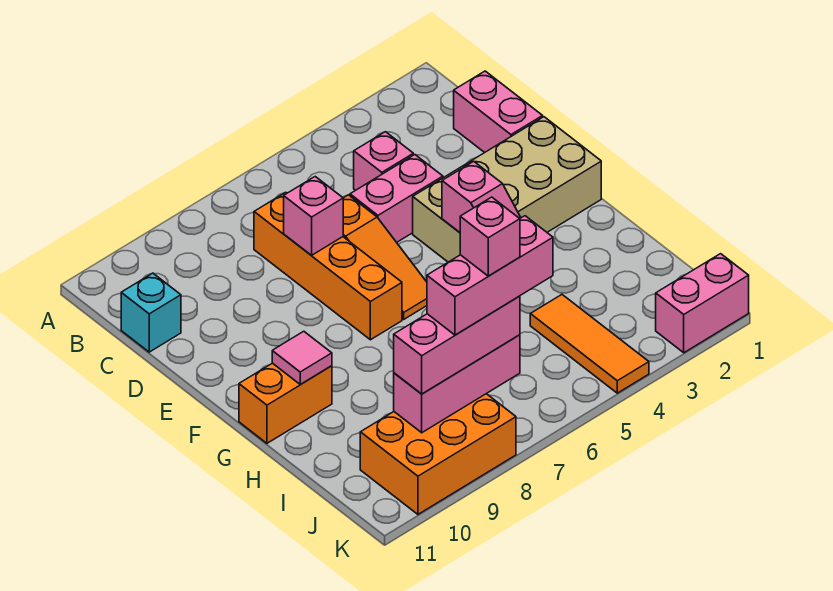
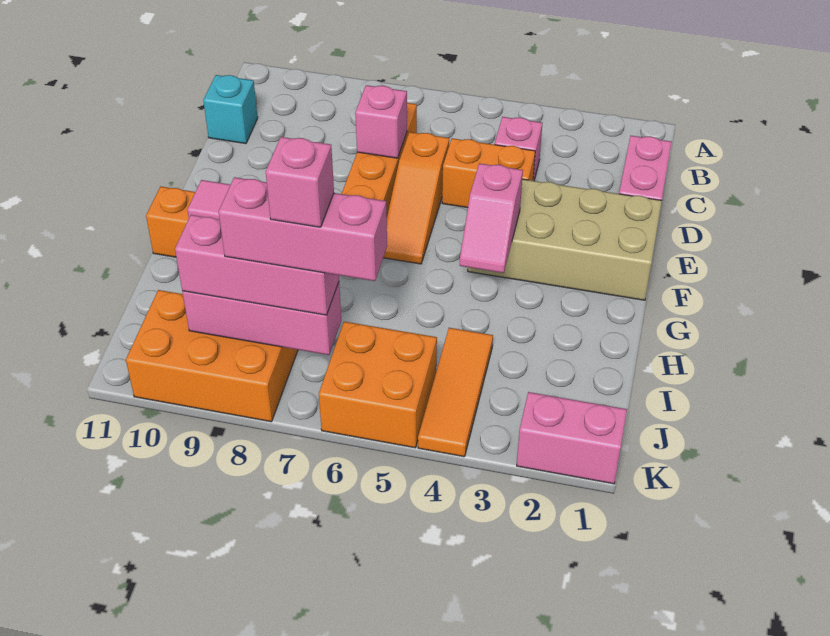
pink brick D4:D5 level 1 -> orange brick D4:D5 level 1
none -> orange brick J5:K6 level 1

